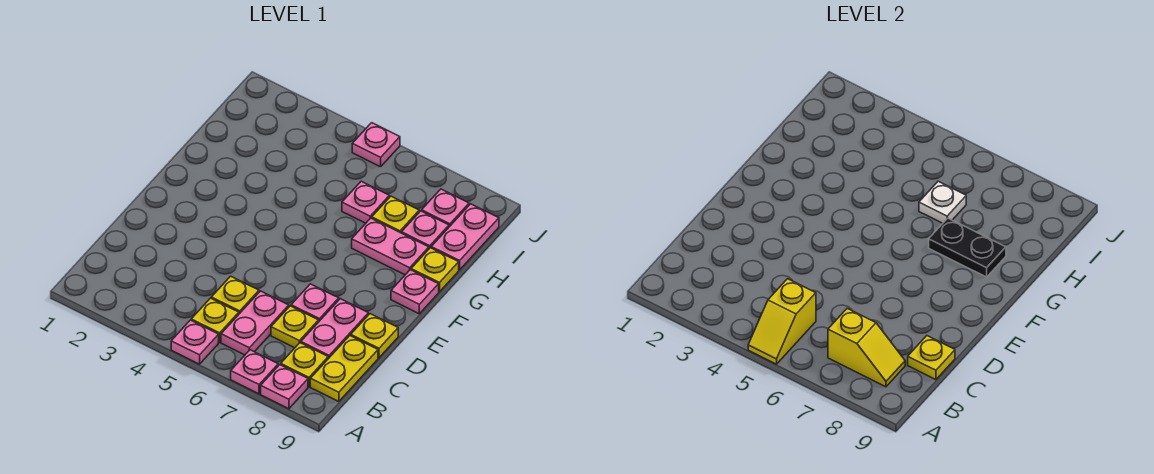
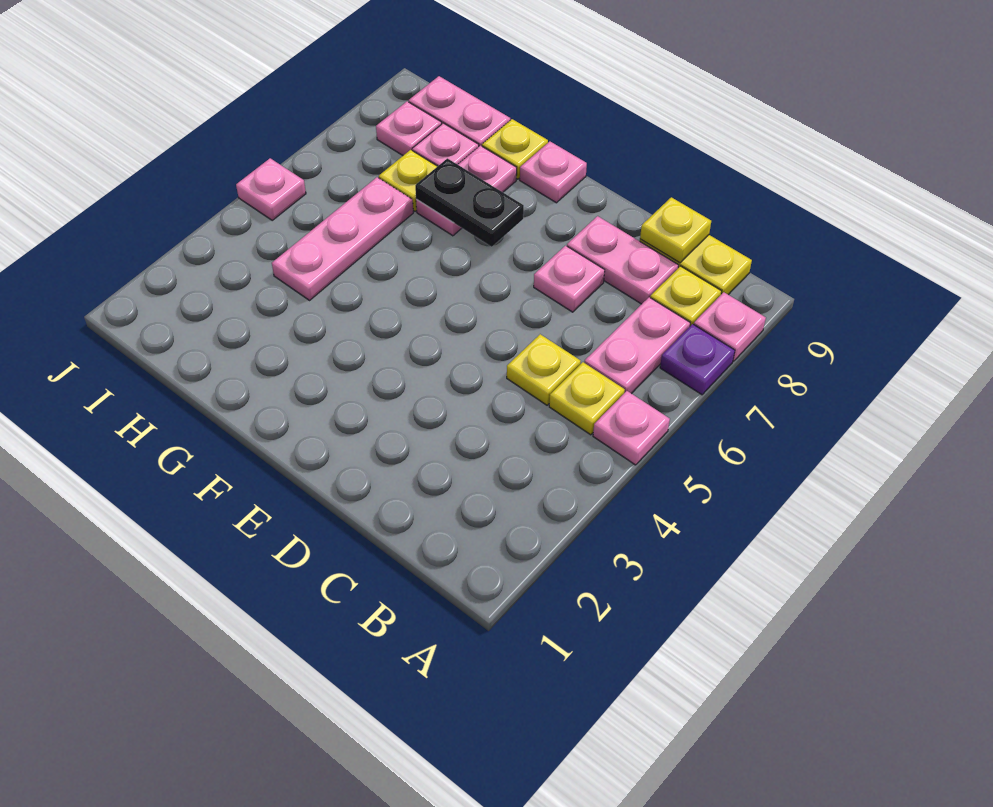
yellow slope A5:B5 level 2 top B -> none
pink plate A7 level 1 -> purple plate A7 level 1
pink plate B6:C6 level 1 -> pink plate B6:B7 level 1
yellow slope B7:B8 level 2 top 7 -> none
yellow plate C7 level 1 -> none
yellow plate D9 level 1 -> none
black plate G7:G8 level 2 -> black plate F7:G7 level 2
pink plate H6 level 1 -> pink plate H4:H6 level 1
white plate H6 level 2 -> none

